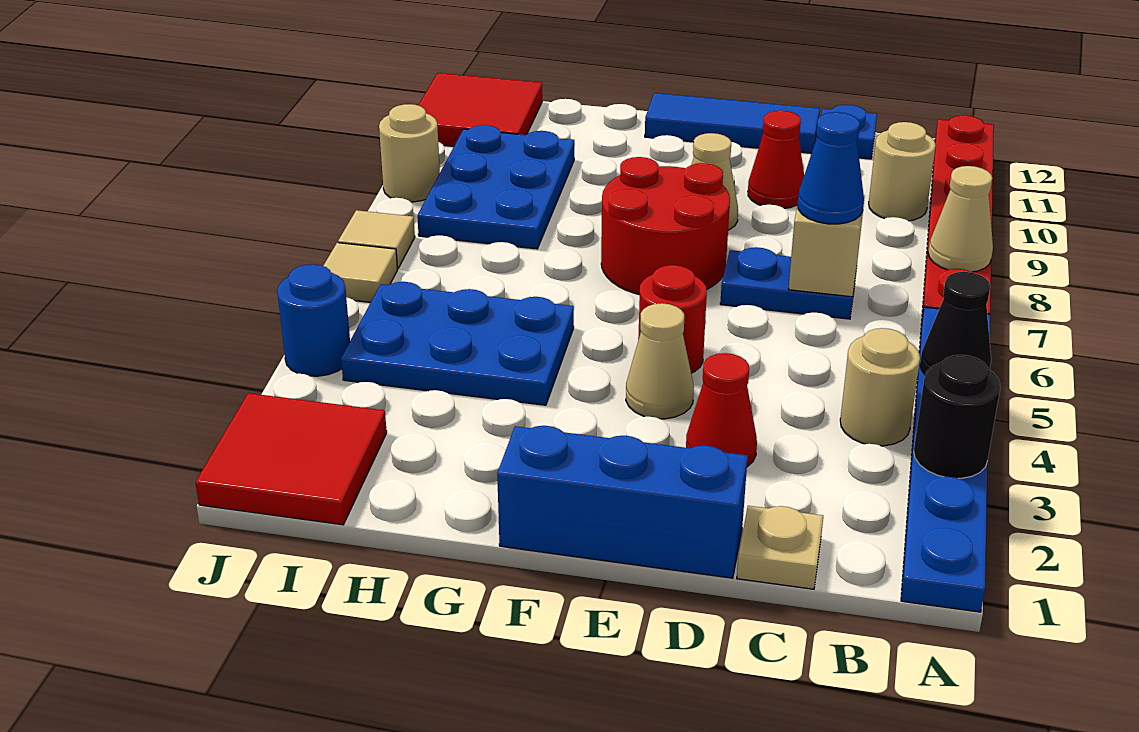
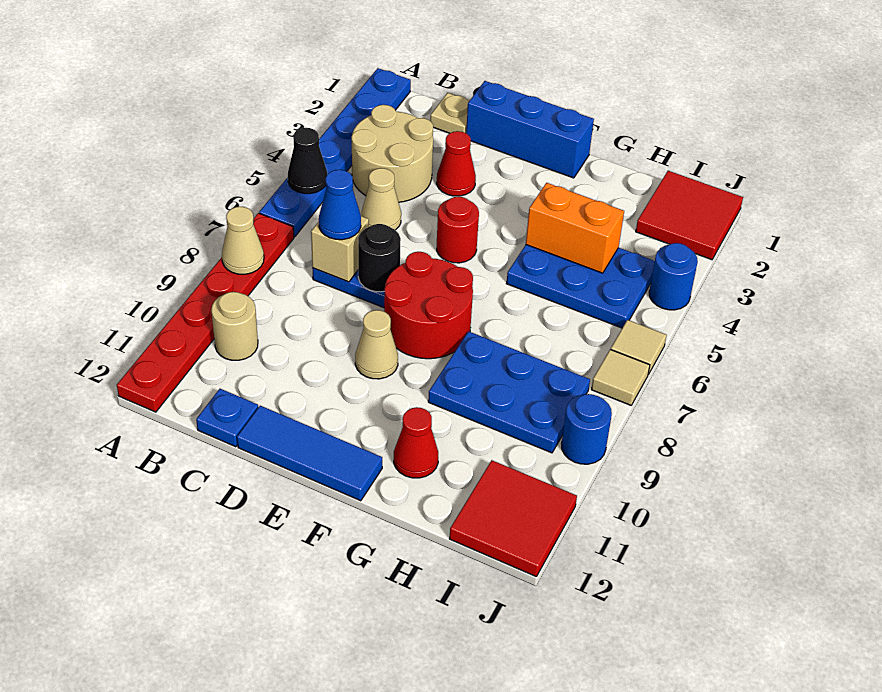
black round brick A3 level 2 -> black round brick D7 level 2
tan round brick B4 level 1 -> tan round brick B3:C4 level 1
red cone D10 level 1 -> red cone G11 level 1
tan cone E4 level 1 -> tan cone C5 level 1
none -> orange brick G4:H4 level 2
blue plate H8:I10 level 1 -> blue plate G8:I9 level 1
tan round brick J9 level 1 -> blue round brick J9 level 1

